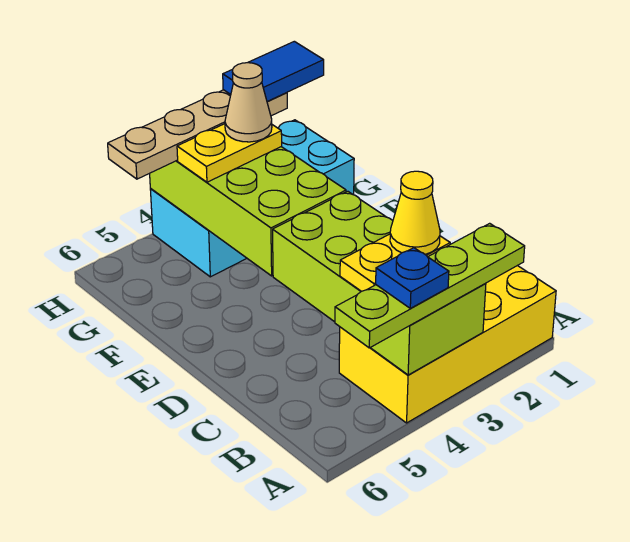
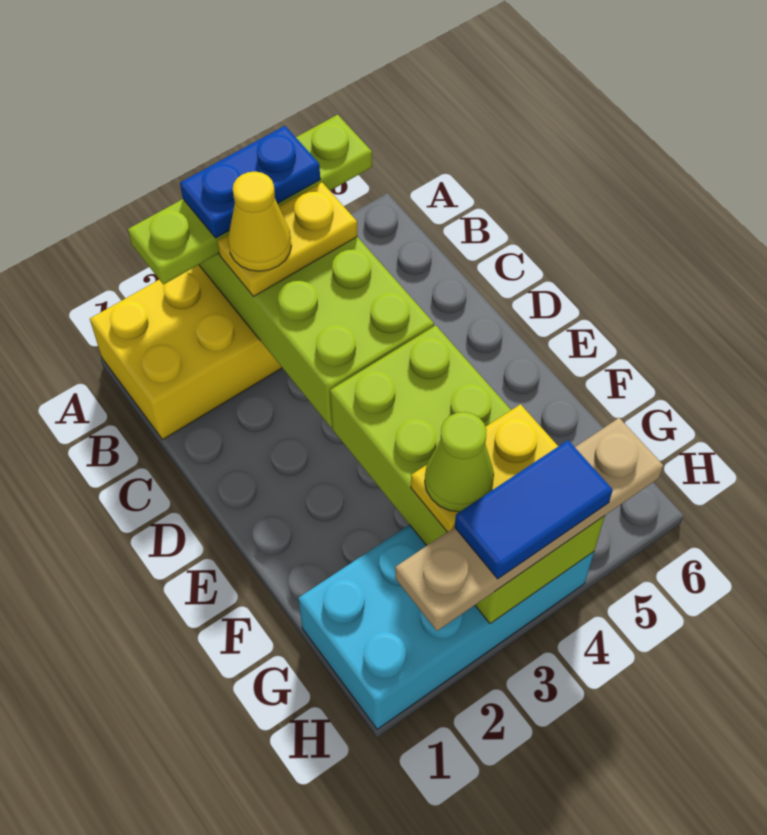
blue plate A4 level 4 -> blue plate A3:A4 level 4
tan cone G3 level 4 -> lime cone G3 level 4
blue tile H1:H2 level 4 -> blue tile H3:H4 level 4

